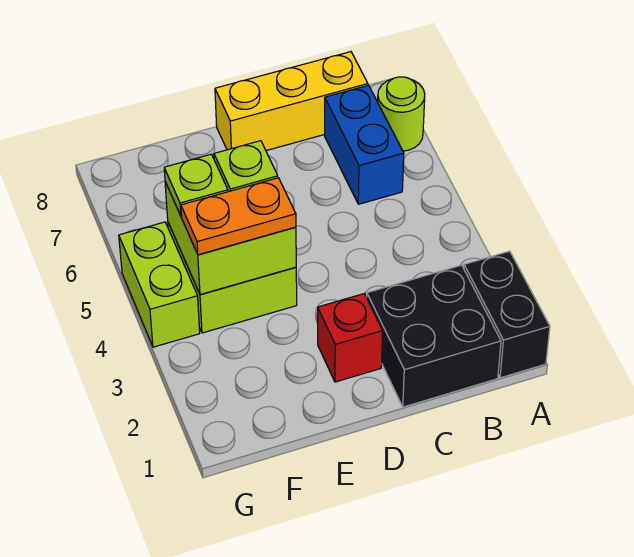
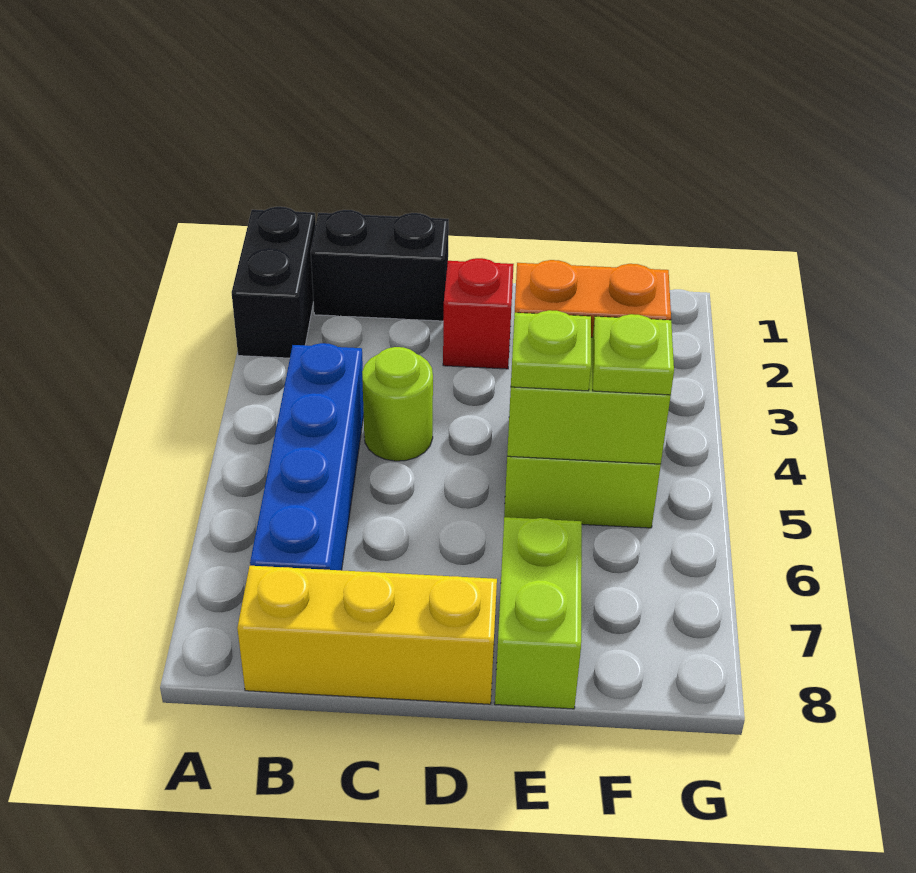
lime round brick A7 level 1 -> lime round brick C4 level 1
black brick B1:C2 level 1 -> black brick B1:C1 level 1
blue brick B6:B7 level 1 -> blue brick B4:B7 level 1
lime brick G4:G5 level 1 -> lime brick E7:E8 level 1

